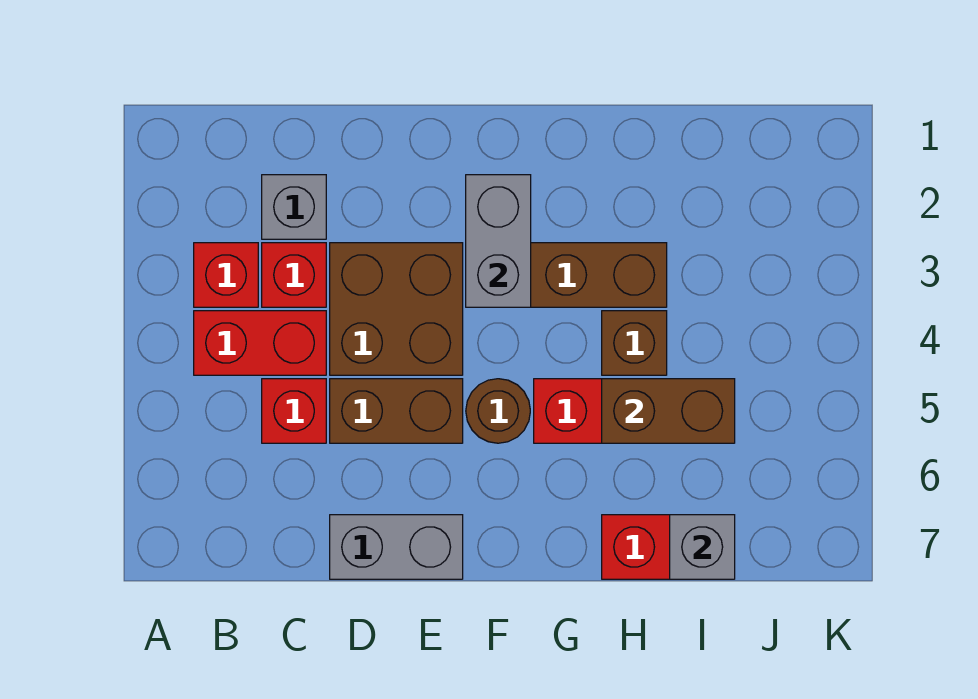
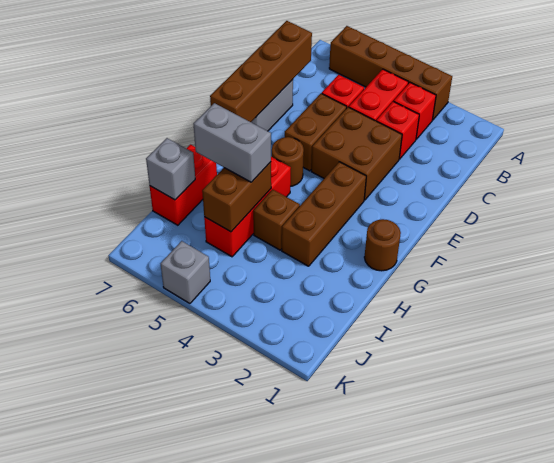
none -> brown brick A3:A6 level 1
grey brick C2 level 1 -> grey brick K5 level 1
none -> brown brick C7:F7 level 2
grey brick F2:F3 level 2 -> grey brick H5:H6 level 3
none -> brown round brick G1 level 1

